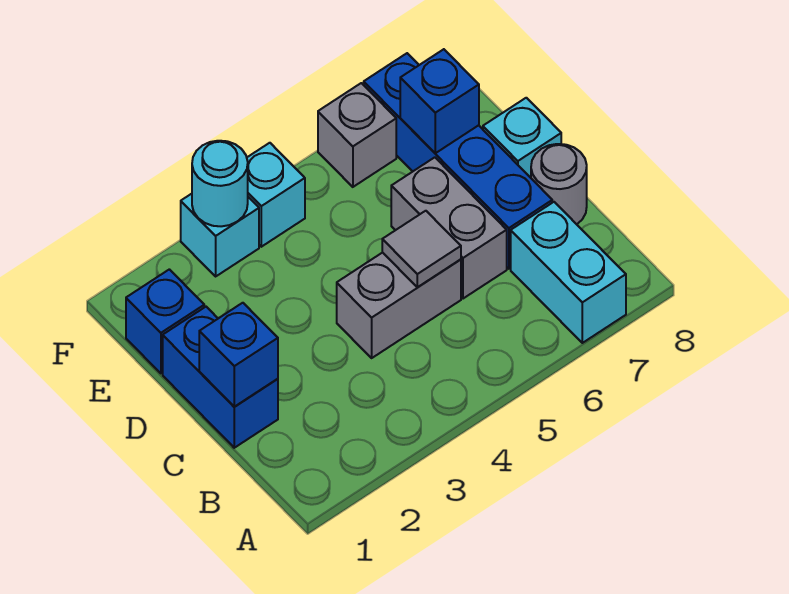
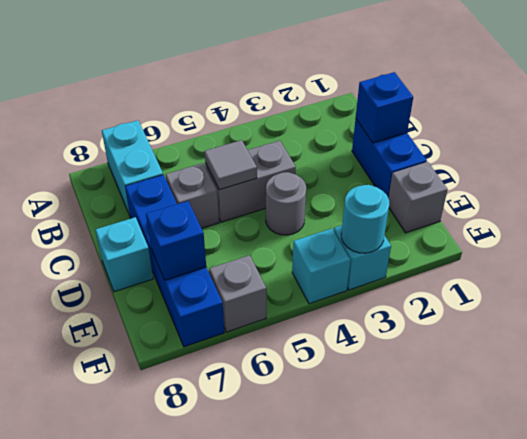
grey brick C6:D6 level 1 -> grey brick C6 level 1
grey round brick C8 level 1 -> grey round brick D4 level 1
blue brick E1 level 1 -> grey brick E1 level 1

